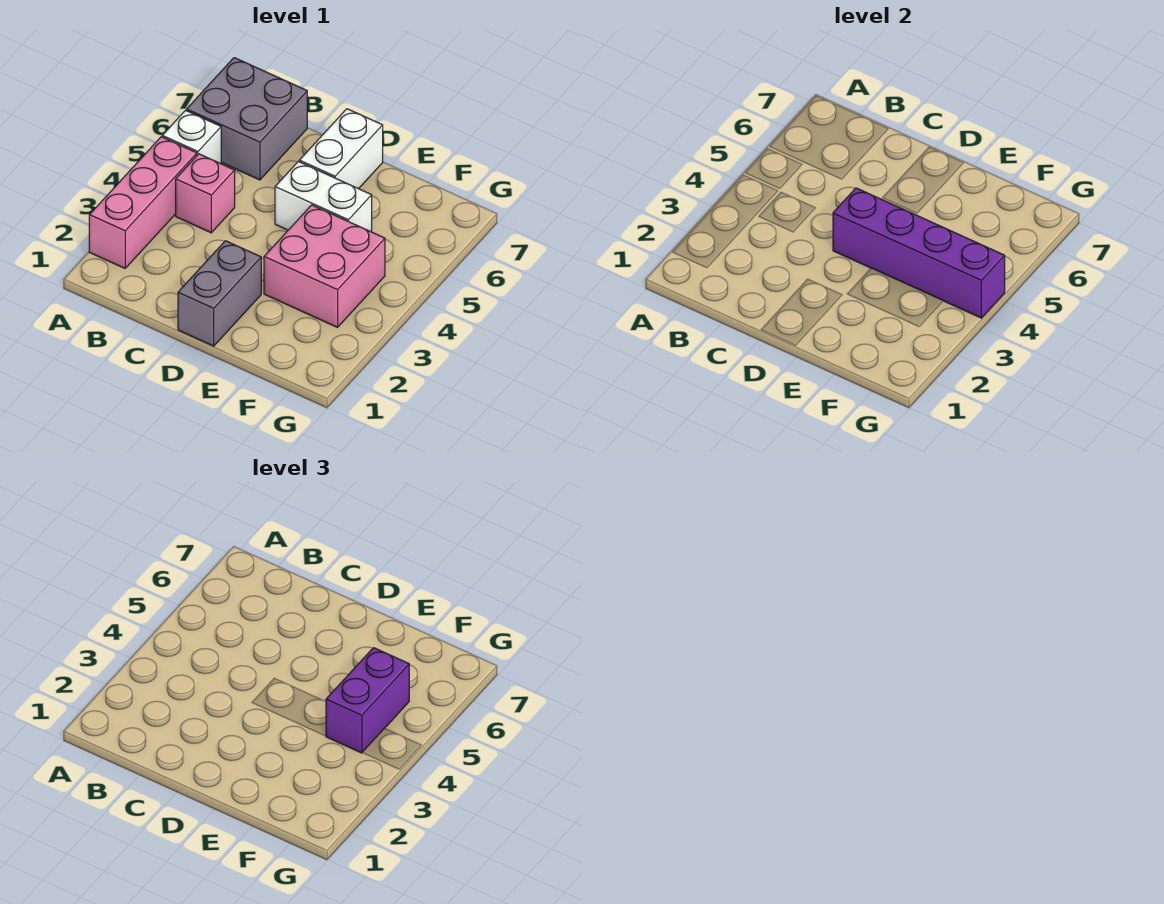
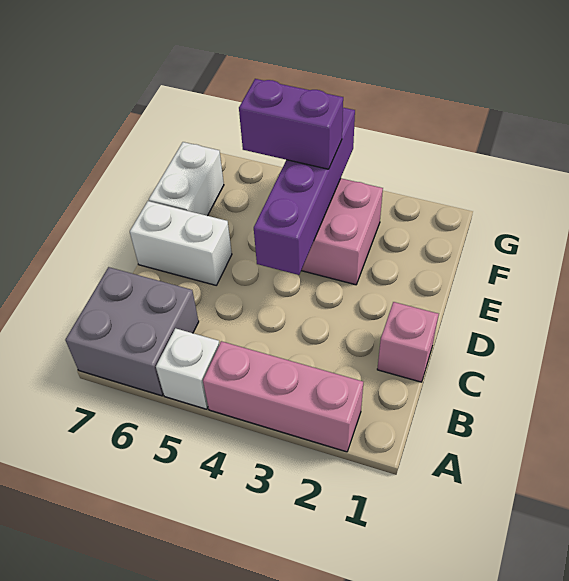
pink brick B4 level 1 -> pink brick C1 level 1
grey brick D1:D2 level 1 -> none
white brick D5:E5 level 1 -> white brick E7:F7 level 1

